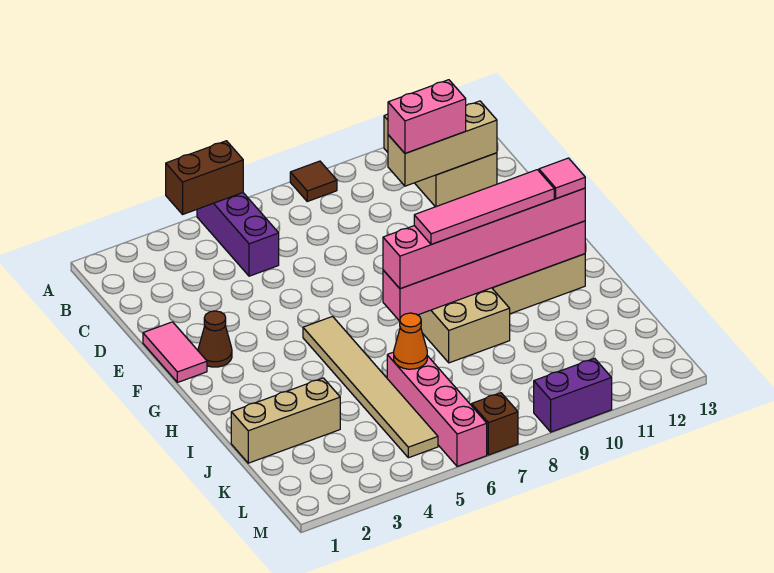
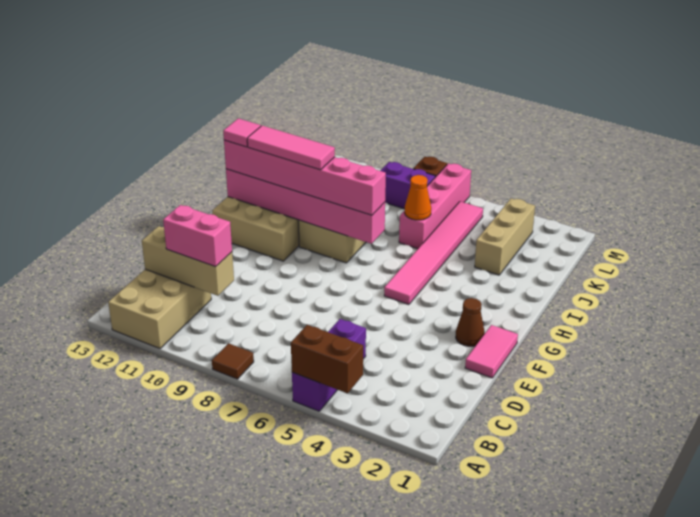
tan tile G5:L5 level 1 -> pink tile G5:L5 level 1
pink tile H8:H11 level 4 -> pink tile H9:H11 level 4
tan brick J1:J3 level 1 -> tan brick J3:L3 level 1
purple brick M9:M10 level 1 -> purple brick L7:L8 level 1

